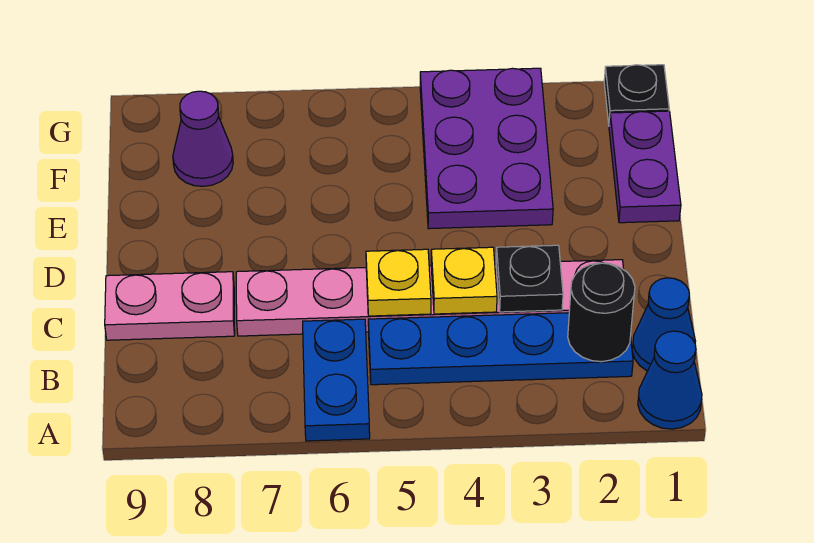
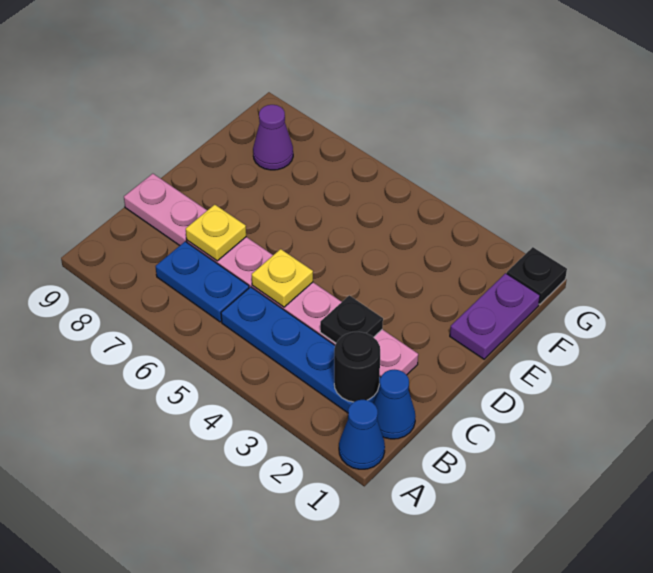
blue plate A6:B6 level 1 -> blue plate B6:B7 level 1
yellow plate C4 level 2 -> yellow plate C7 level 2
purple plate E3:G4 level 1 -> none

